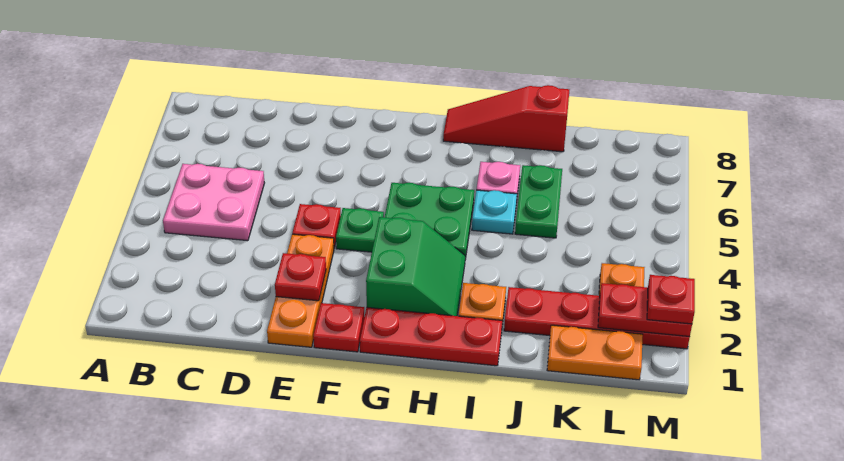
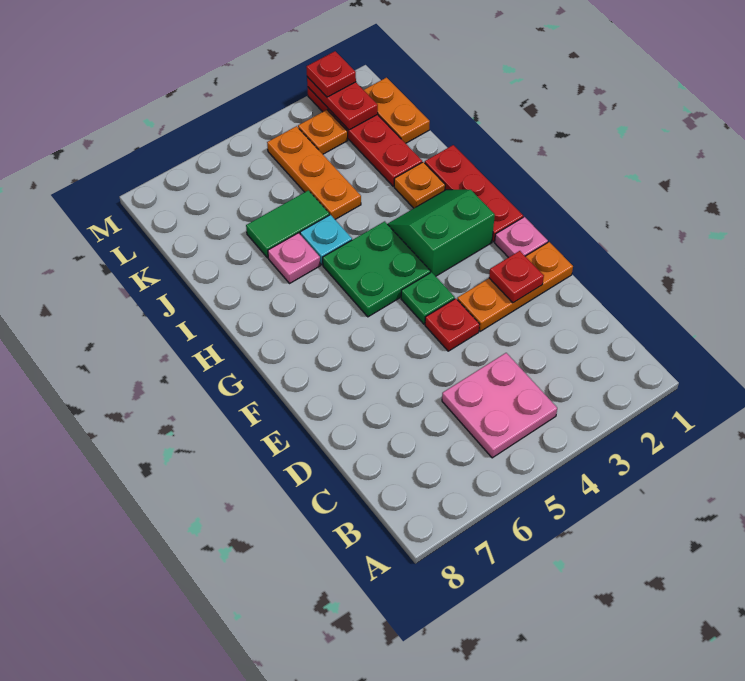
red plate F1 level 1 -> pink plate F1 level 1
red slope H8:J8 level 1 top J -> none
none -> orange plate J4:L4 level 1
green plate J5:J6 level 1 -> green tile J5:J6 level 1

